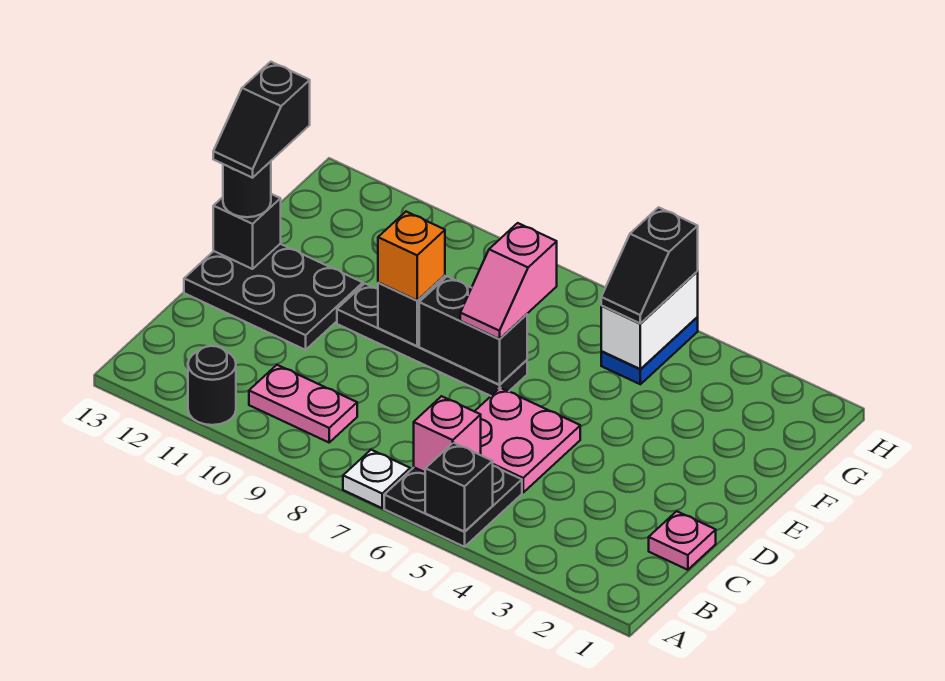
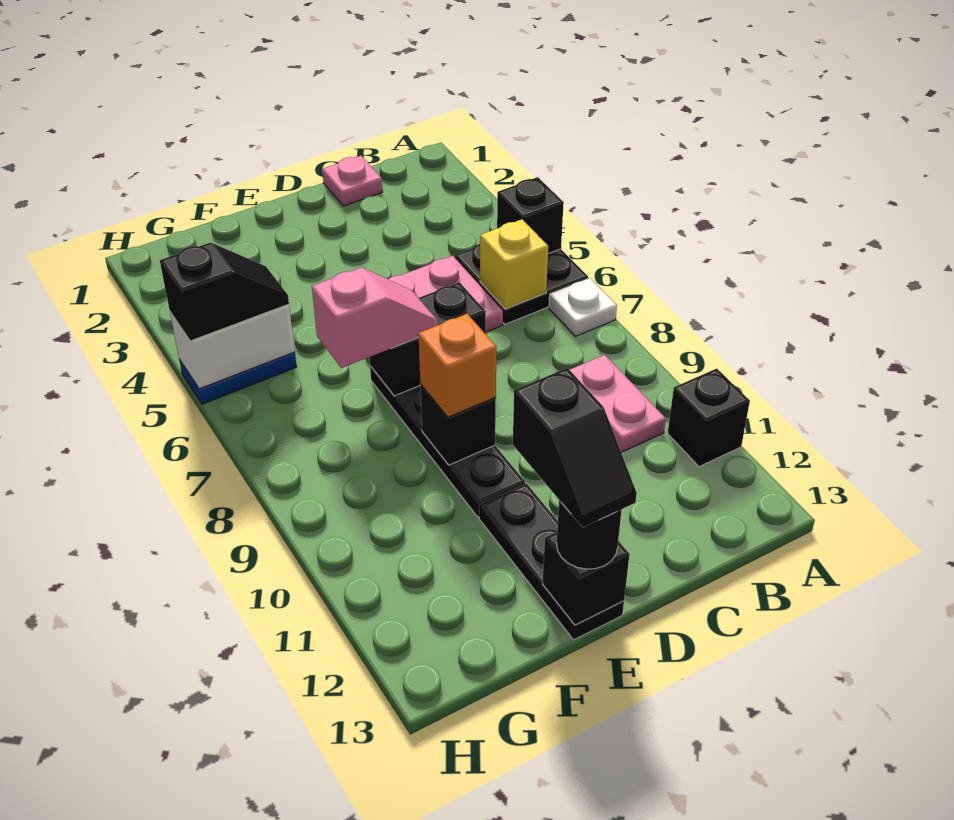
black round brick A11 level 1 -> black brick A11 level 1
pink brick B6 level 2 -> yellow brick B6 level 2
black plate D11:E13 level 1 -> black plate E11:E13 level 1
black brick E7:E8 level 2 -> black brick D7:E7 level 2
black slope E13:F13 level 4 top F -> black slope E12:E13 level 4 top 12

